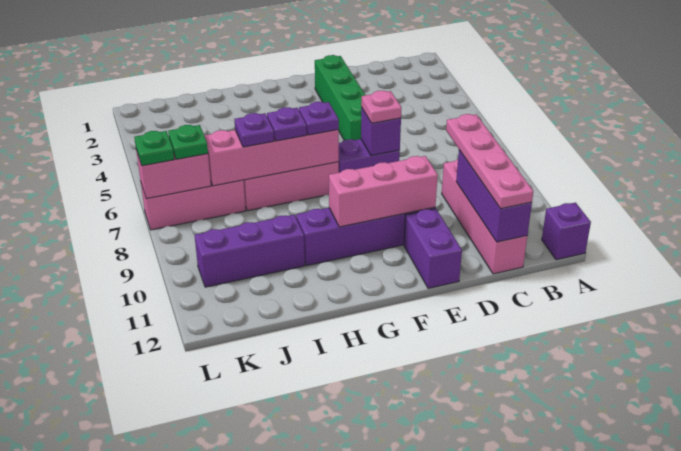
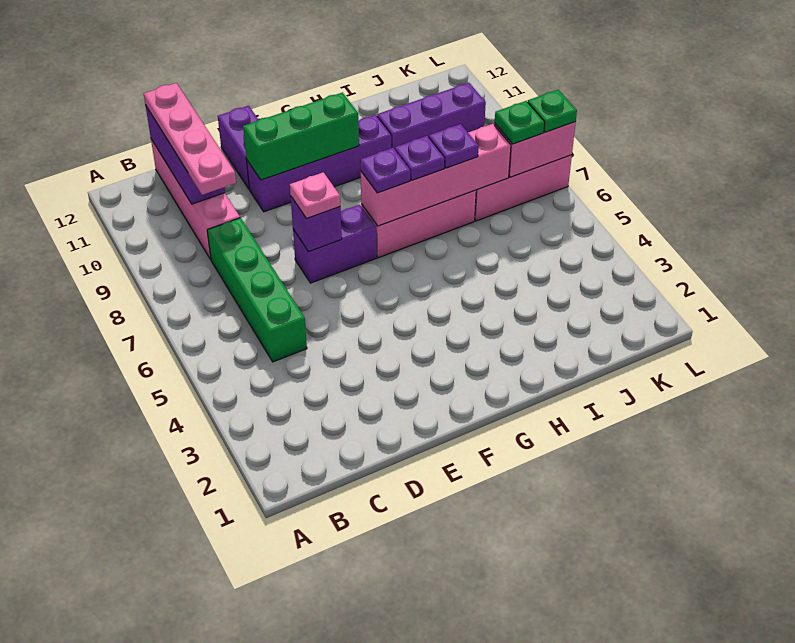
purple brick A12 level 1 -> none
green brick E2:E5 level 1 -> green brick C5:C8 level 1
pink brick E10:G10 level 2 -> green brick E10:G10 level 2

